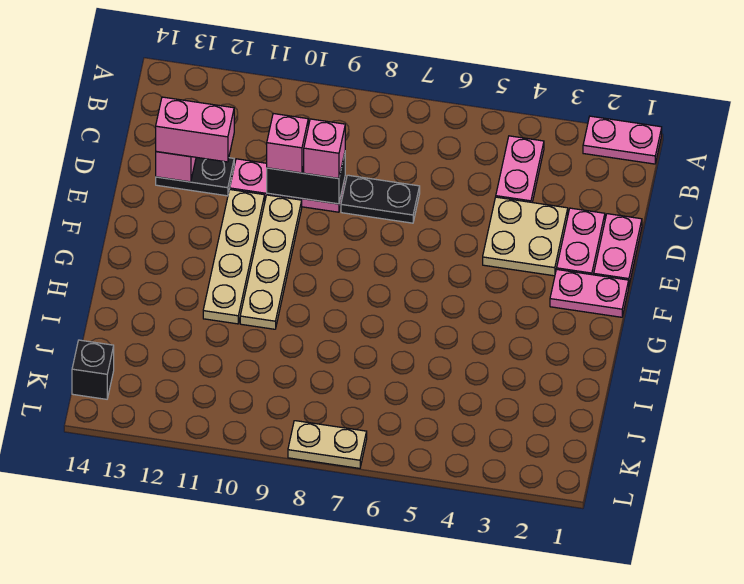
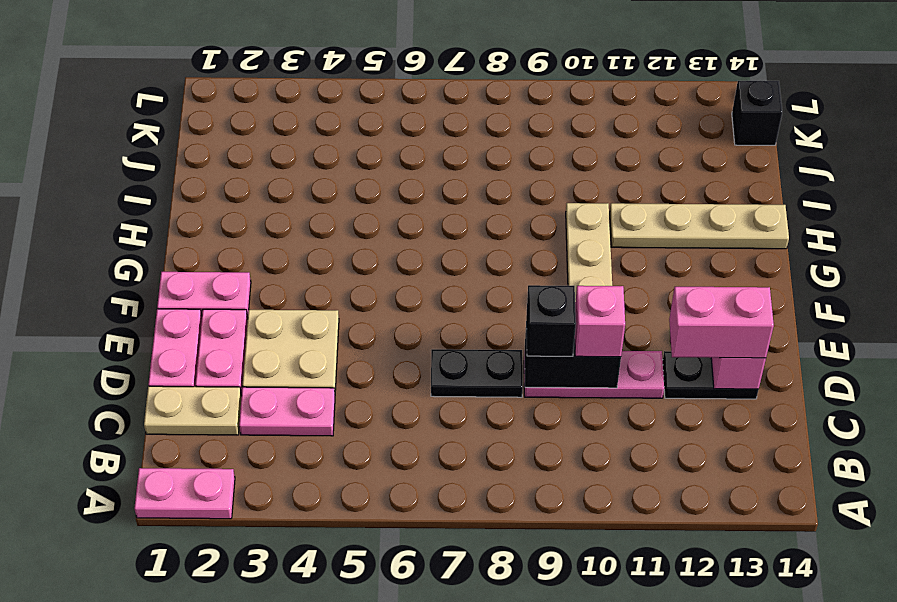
pink plate B4:C4 level 1 -> pink plate C3:C4 level 1
pink brick D9 level 3 -> black brick D9 level 3
tan plate E11:H11 level 1 -> tan plate H11:H14 level 1
tan plate L7:L8 level 1 -> tan plate C1:C2 level 1

